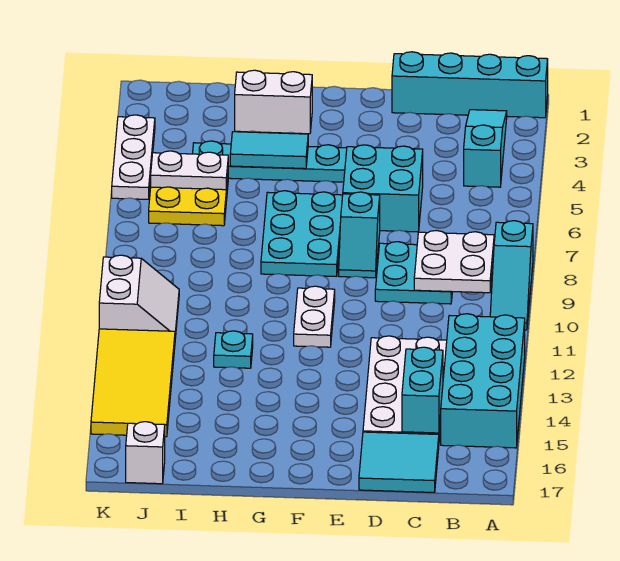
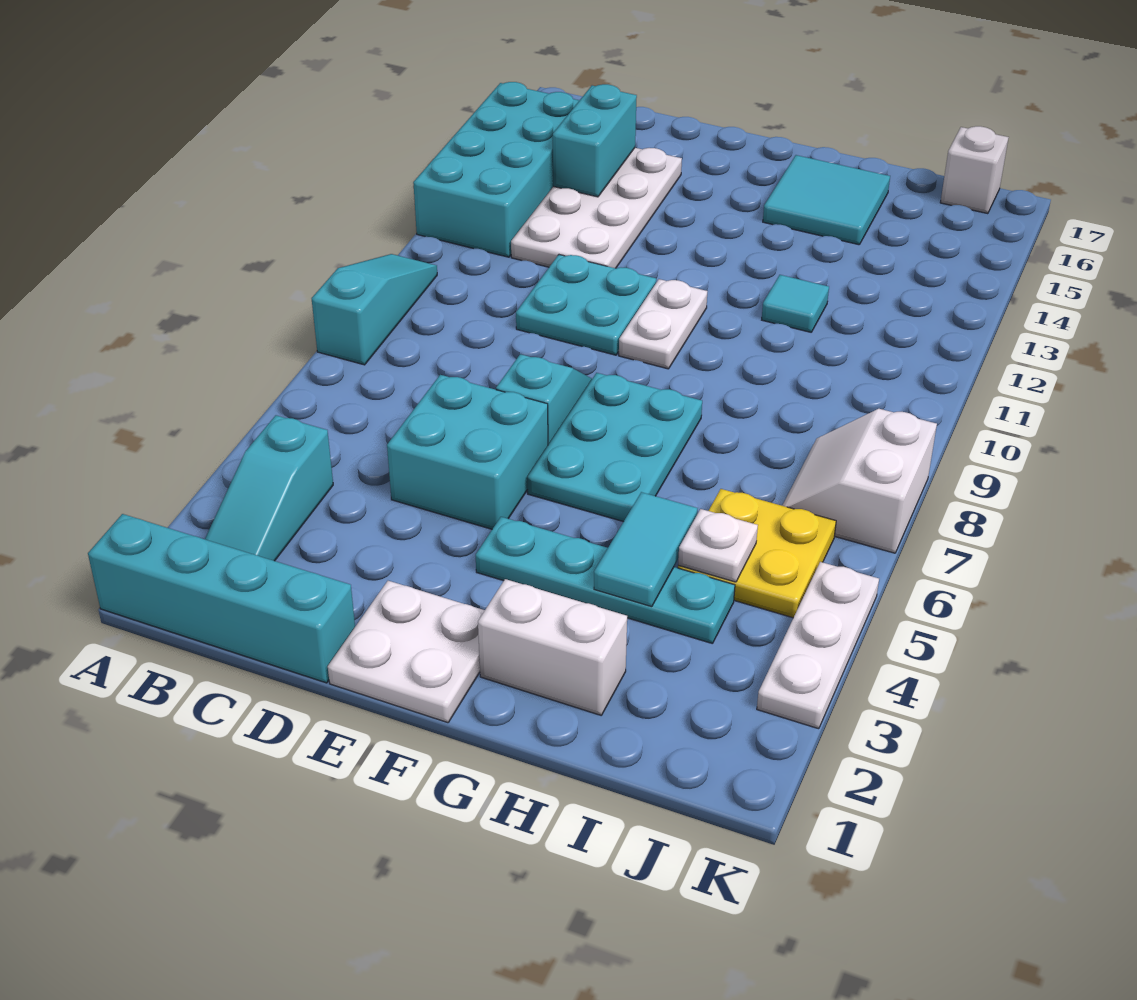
white plate B8:C9 level 2 -> white plate E1:F2 level 1
cyan plate C8:D9 level 1 -> cyan plate D10:E11 level 1
cyan tile C16:D17 level 1 -> cyan tile G15:H16 level 1
cyan tile G4:H4 level 2 -> cyan tile H4:H5 level 2
cyan plate H12 level 1 -> cyan tile H12 level 1
white plate I5:J5 level 2 -> white plate I5 level 2
white slope J10:K11 level 1 top K -> white slope J7:K8 level 1 top K
yellow tile J12:K15 level 1 -> none

